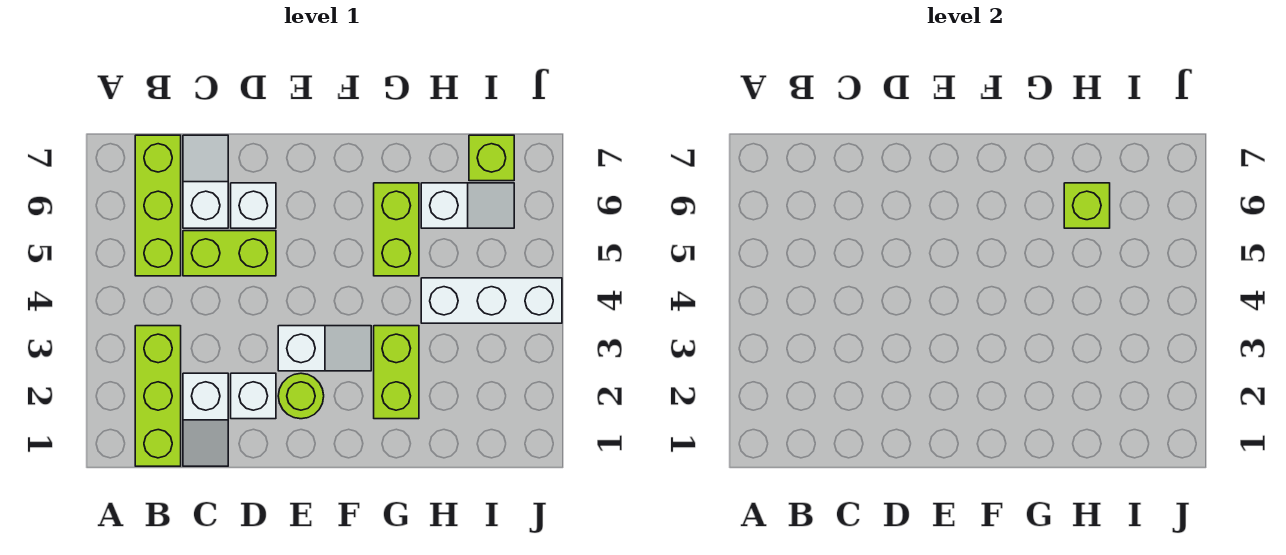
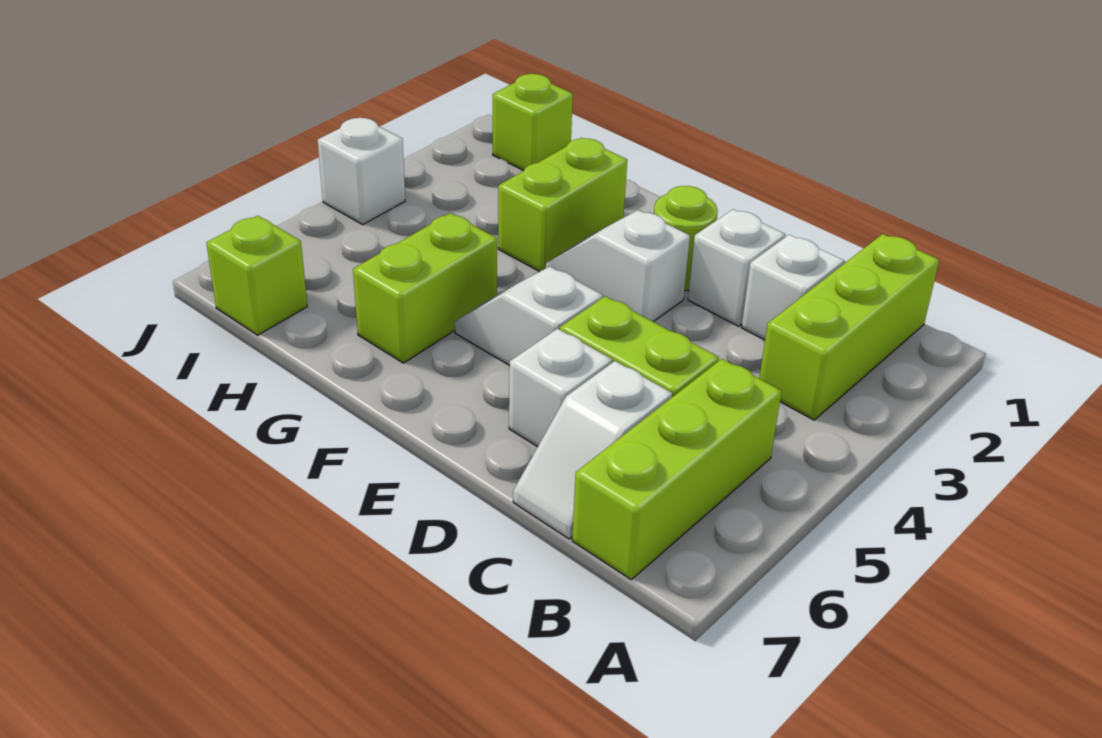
white brick H4:J4 level 1 -> white brick J4 level 1
white slope H6:I6 level 1 top H -> white slope E5:F5 level 1 top E
lime brick H6 level 2 -> lime brick I1 level 1

